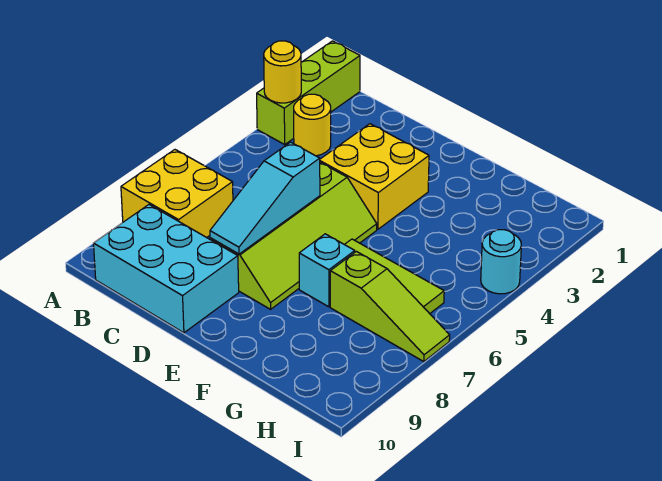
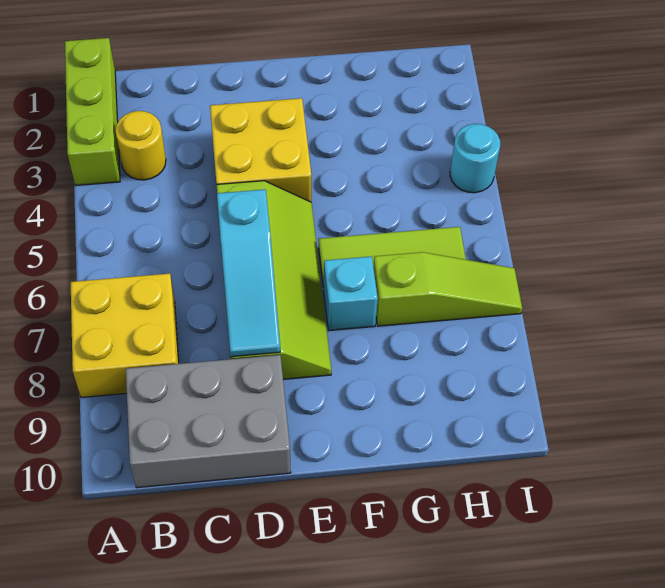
yellow round brick A3 level 2 -> none
cyan brick B9:D10 level 1 -> grey brick B9:D10 level 1

